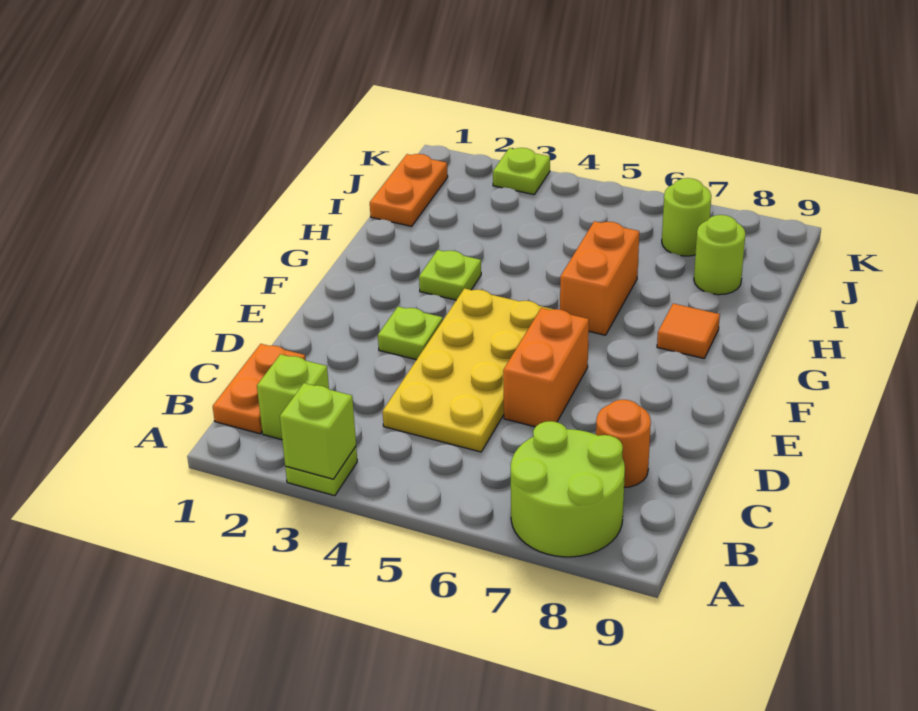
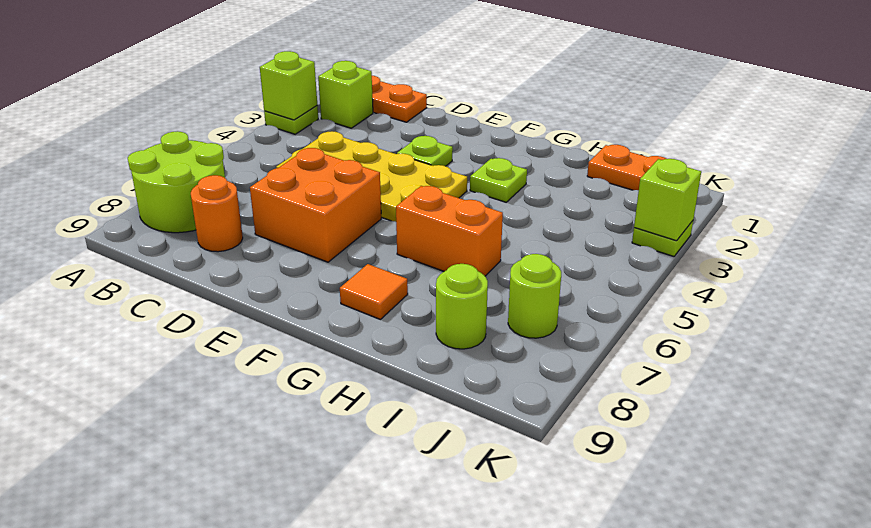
orange brick D6:E6 level 1 -> orange brick D6:E7 level 1
none -> lime brick K3 level 2

